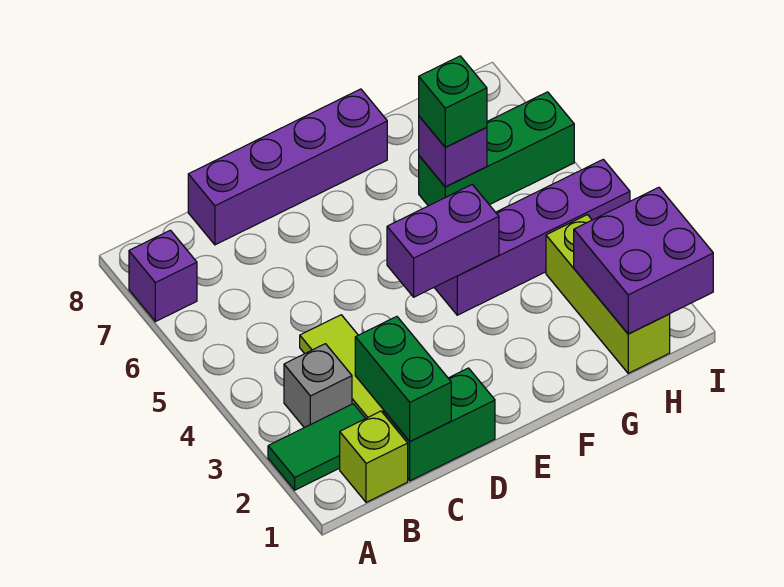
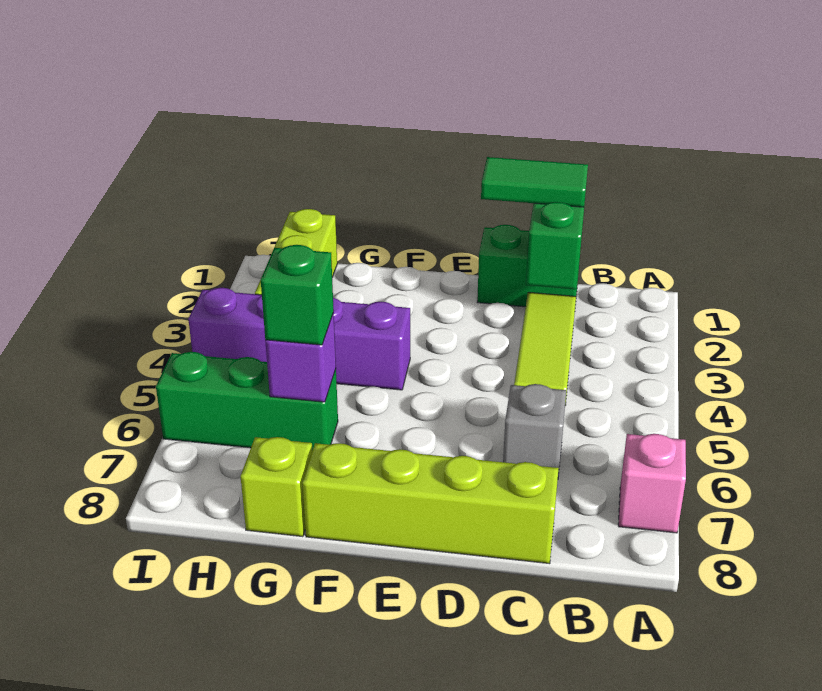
green tile A2:B2 level 1 -> green tile C1:D1 level 3
purple brick A7 level 1 -> pink brick A7 level 1
lime brick B1 level 1 -> lime brick G8 level 1
grey brick B3 level 1 -> grey brick C6 level 1
purple brick C8:F8 level 1 -> lime brick C8:F8 level 1
purple brick E4:F4 level 2 -> none
purple brick H1:I2 level 2 -> none

